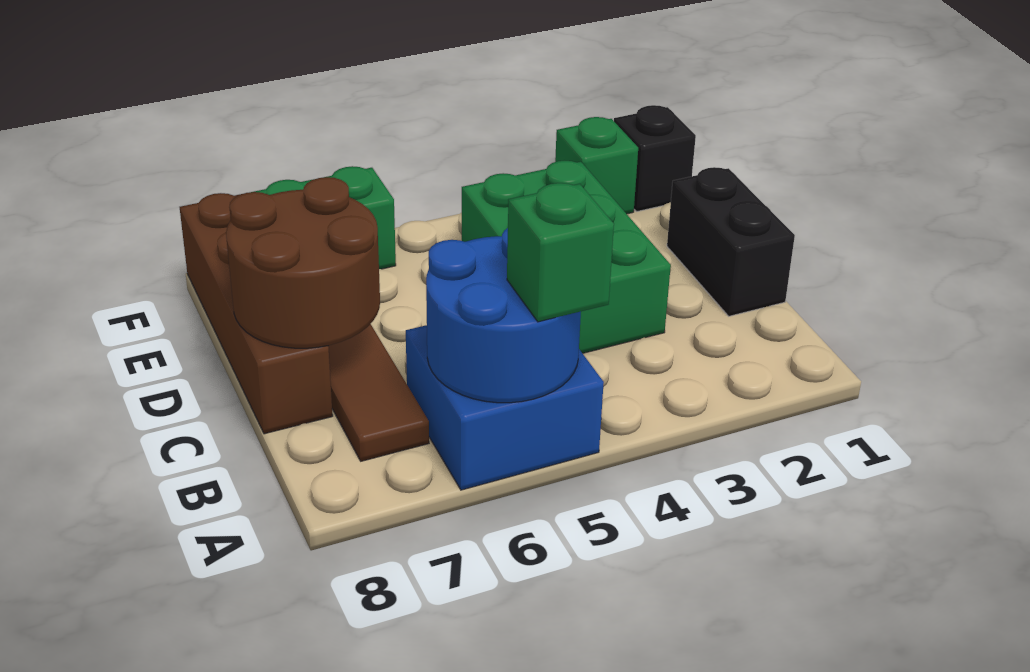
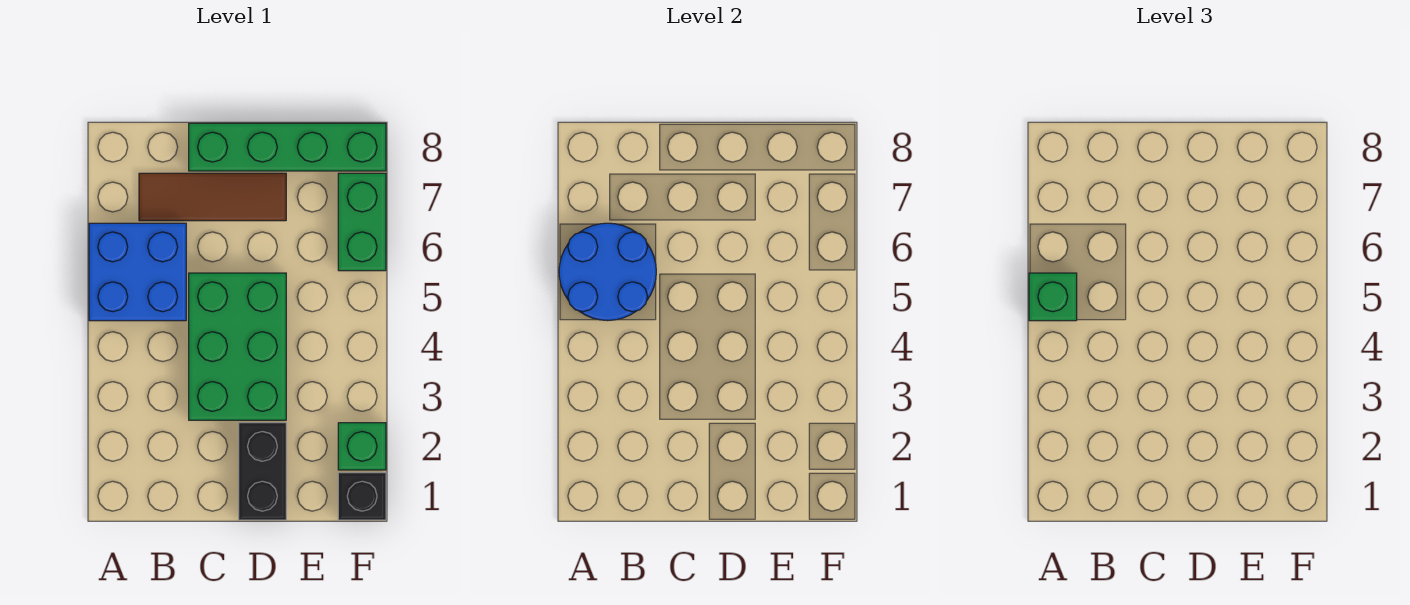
black brick C1:D1 level 1 -> black brick D1:D2 level 1
green brick C3:E4 level 1 -> green brick C3:D5 level 1
brown round brick C7:D8 level 2 -> none
brown brick C8:F8 level 1 -> green brick C8:F8 level 1

